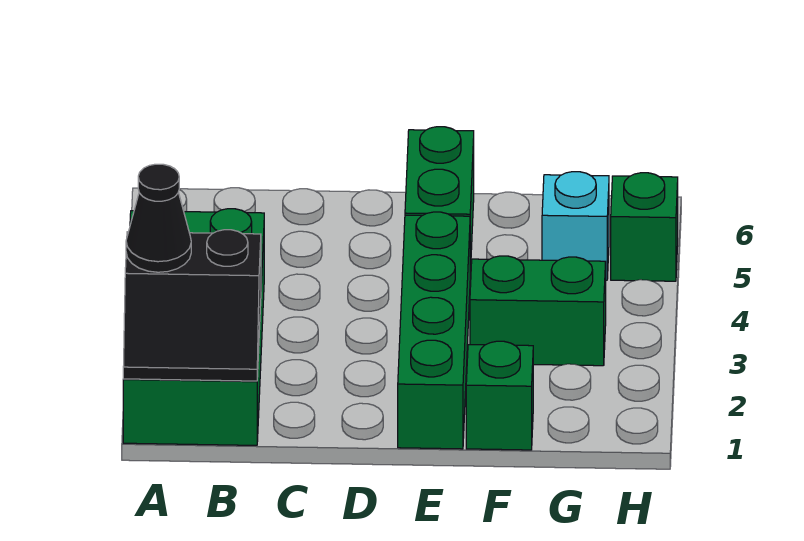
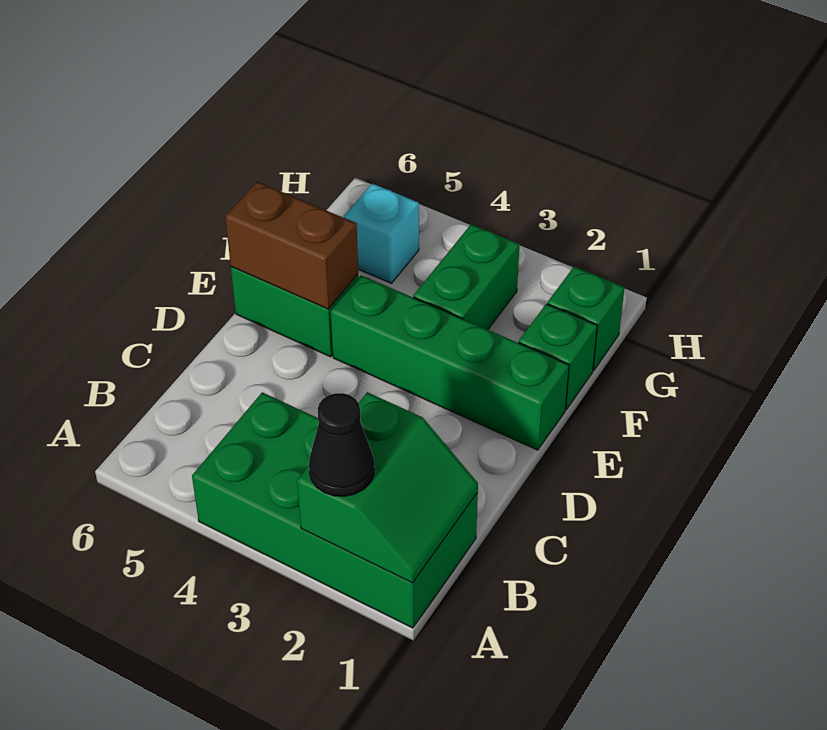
black slope A1:B2 level 2 top 2 -> green slope A1:B2 level 2 top 2
none -> brown brick E5:E6 level 2
green brick H5 level 1 -> green brick G1 level 1

